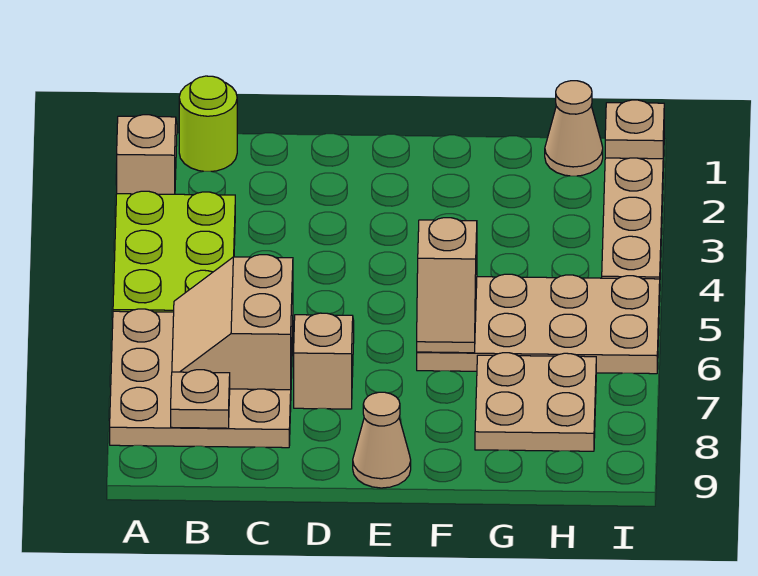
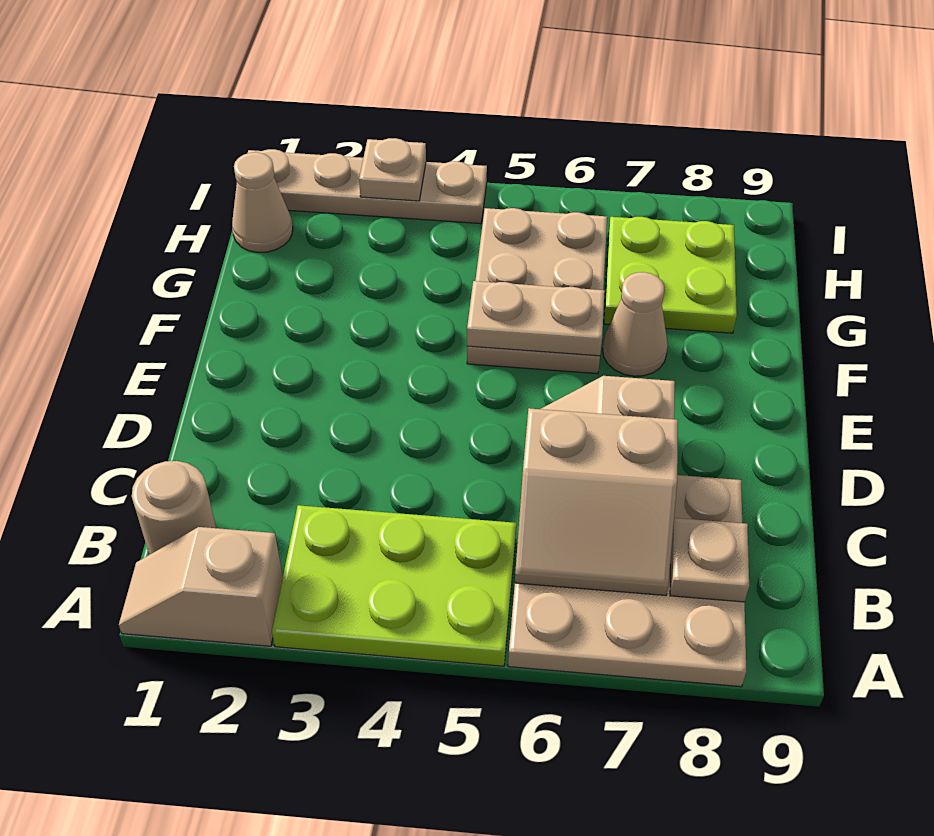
lime round brick B1 level 1 -> tan round brick B1 level 1
tan cone E9 level 1 -> tan cone F7 level 1
tan plate F5:I6 level 1 -> tan plate F5:H6 level 1
tan slope F5:F6 level 2 top 5 -> tan plate F5:F6 level 2
tan plate G7:H8 level 1 -> lime plate G7:H8 level 1
tan plate I1 level 2 -> tan plate I3 level 2

